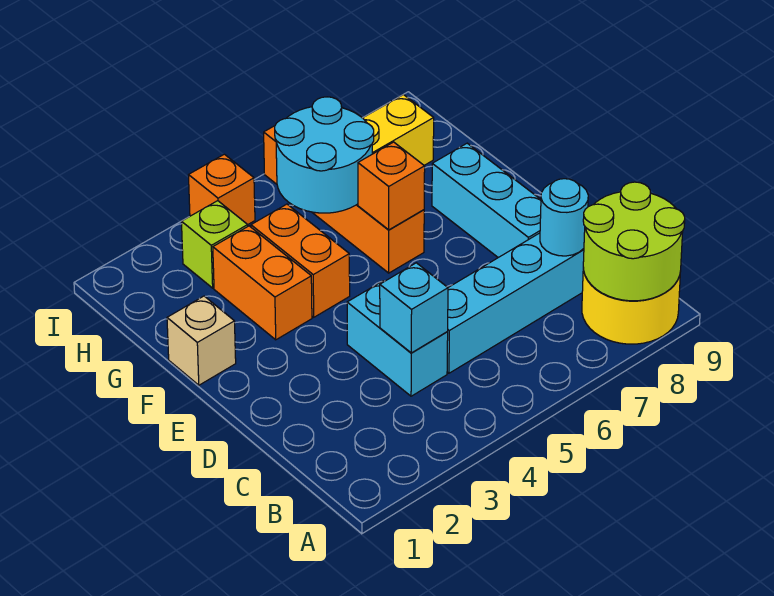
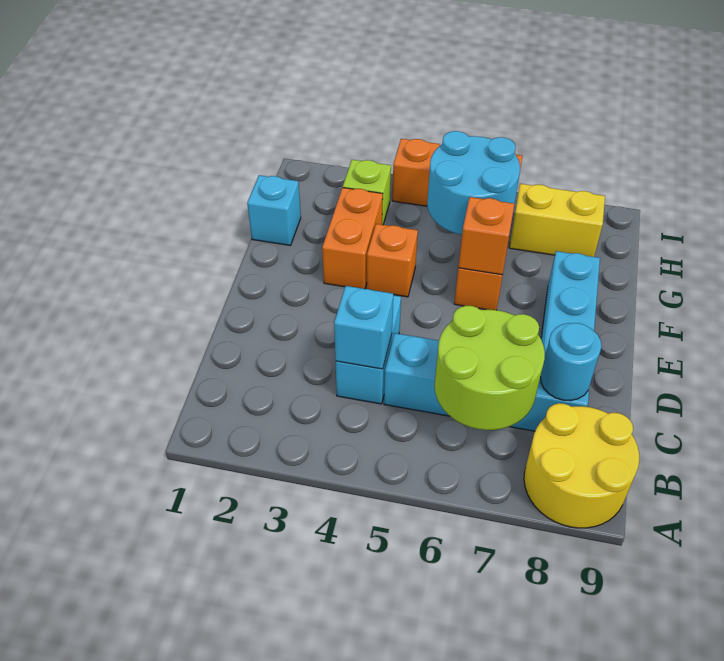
lime round brick A8:B9 level 2 -> lime round brick B6:C7 level 2
tan brick F1 level 1 -> none
orange brick F4:G4 level 1 -> orange brick F4 level 1
none -> cyan brick G1 level 1

